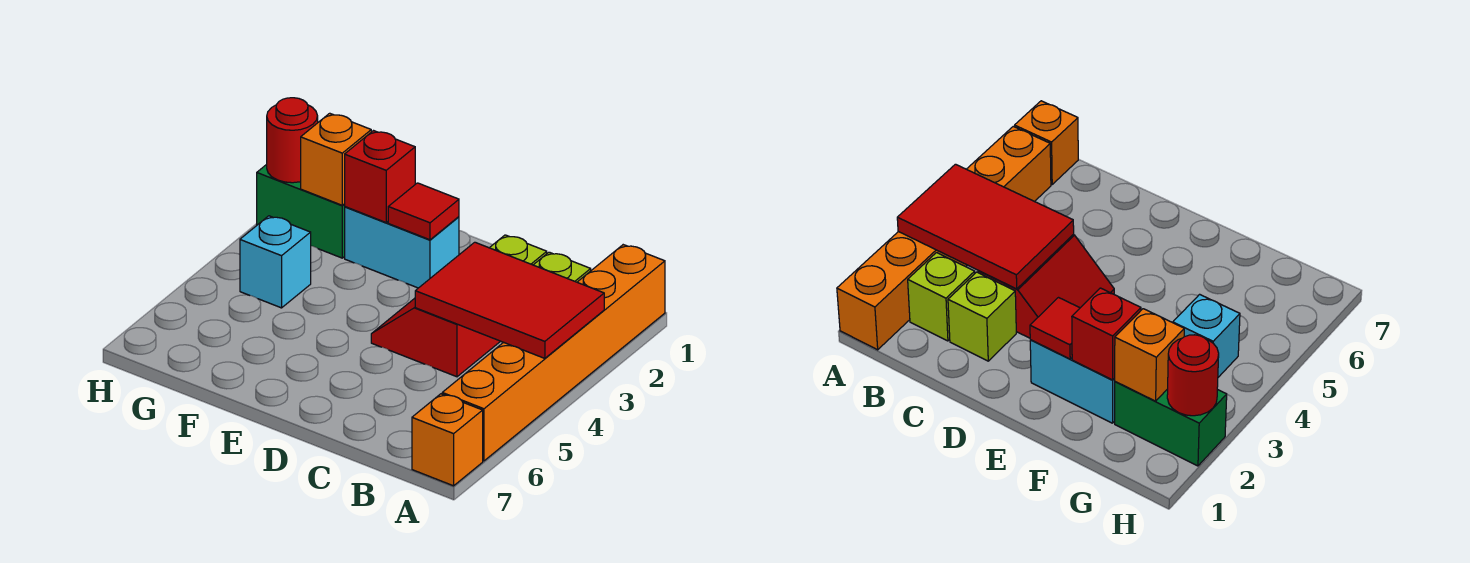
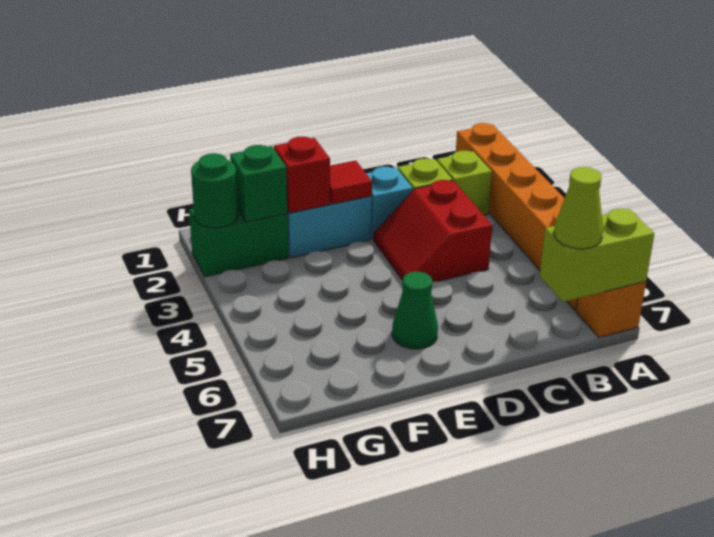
red tile A3:C4 level 2 -> none
none -> lime brick A7:B7 level 2
none -> lime cone B7 level 3
none -> green cone E6 level 1
orange brick G2 level 2 -> green brick G2 level 2
cyan brick G4 level 1 -> cyan brick D2 level 1
red round brick H2 level 2 -> green round brick H2 level 2

